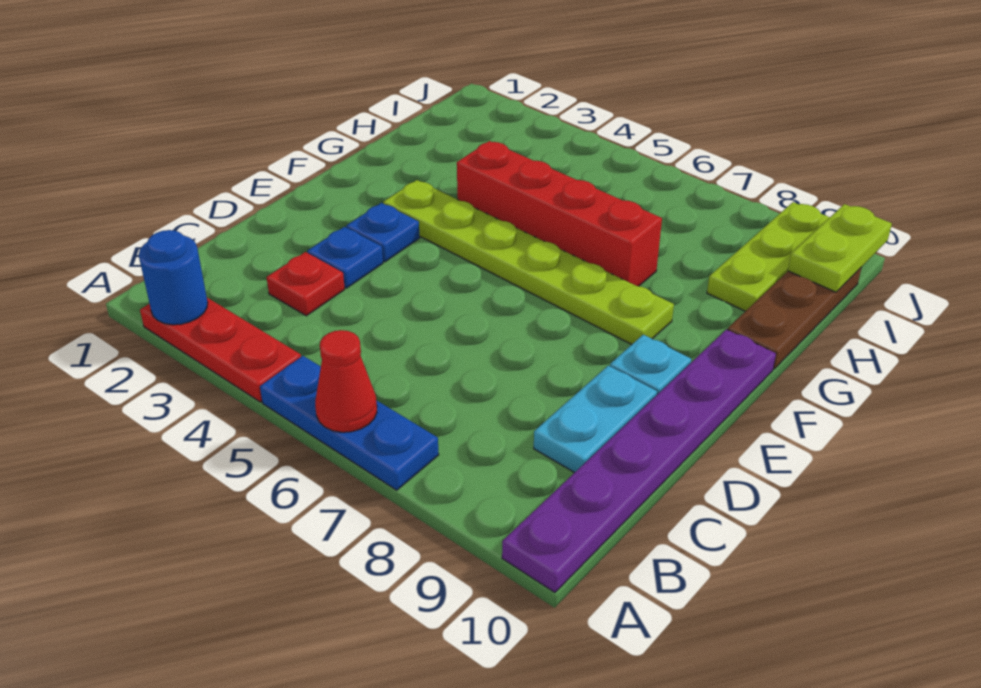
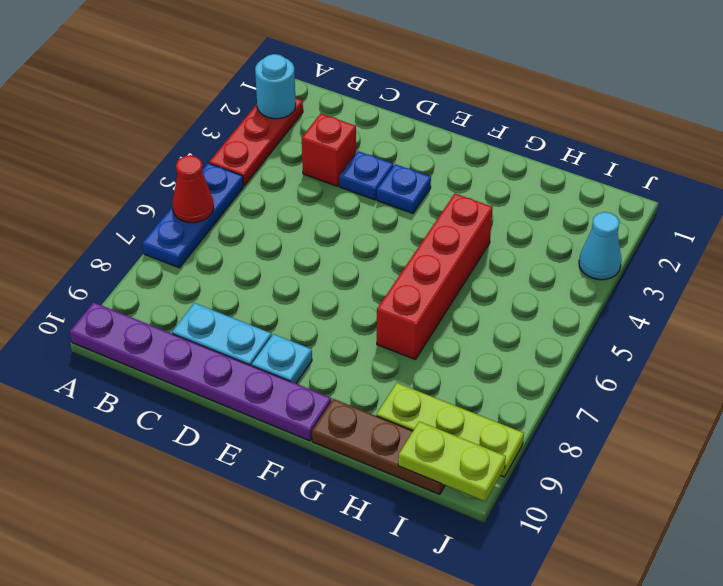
blue round brick A2 level 2 -> cyan round brick A2 level 2
red plate C3 level 1 -> red brick C3 level 1
lime plate F3:F8 level 1 -> none
none -> cyan cone J3 level 1

